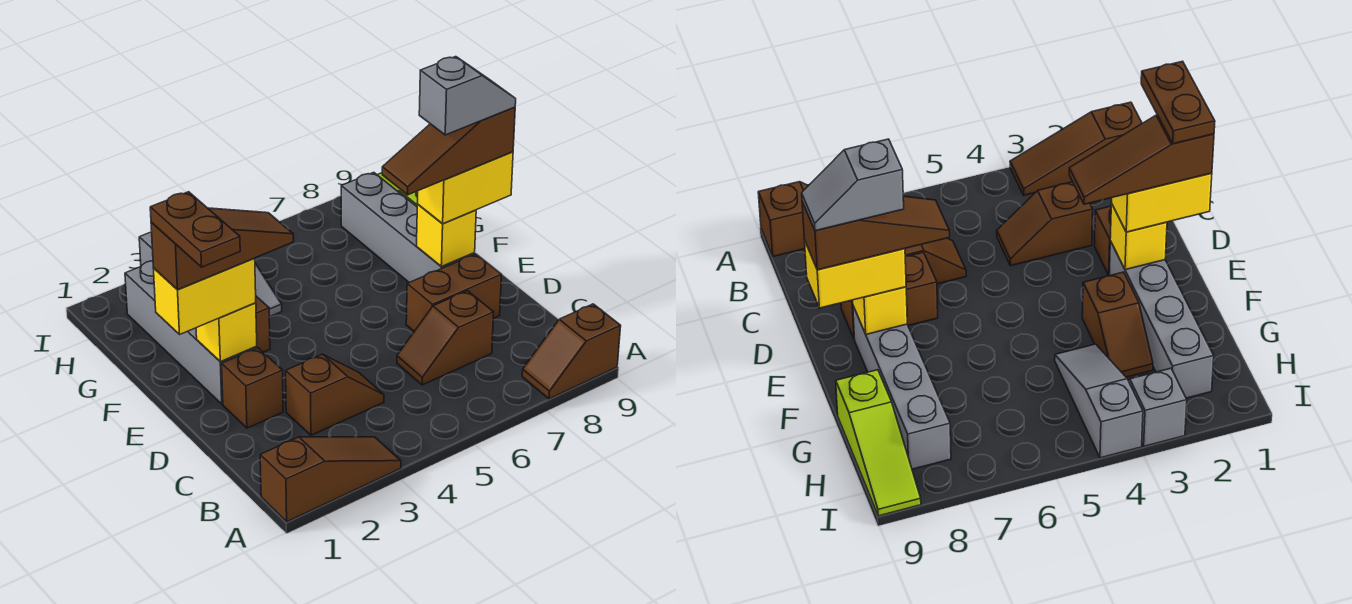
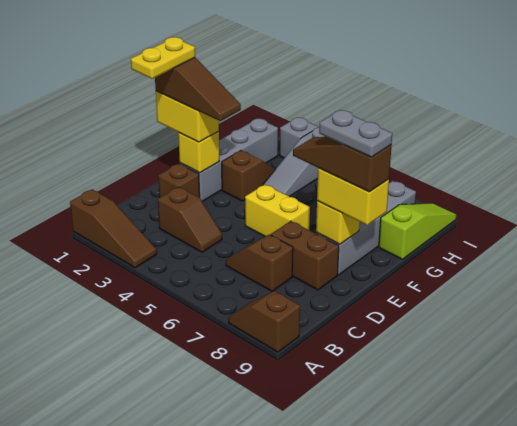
brown plate D1:E1 level 5 -> yellow plate D1:E1 level 5
none -> yellow brick E5:E6 level 1
grey slope E8:E9 level 5 top 8 -> grey plate E8:E9 level 5

